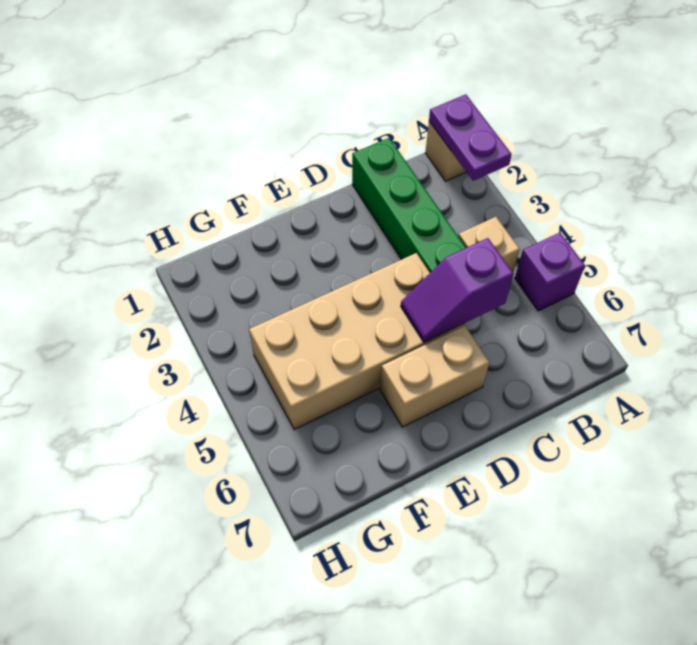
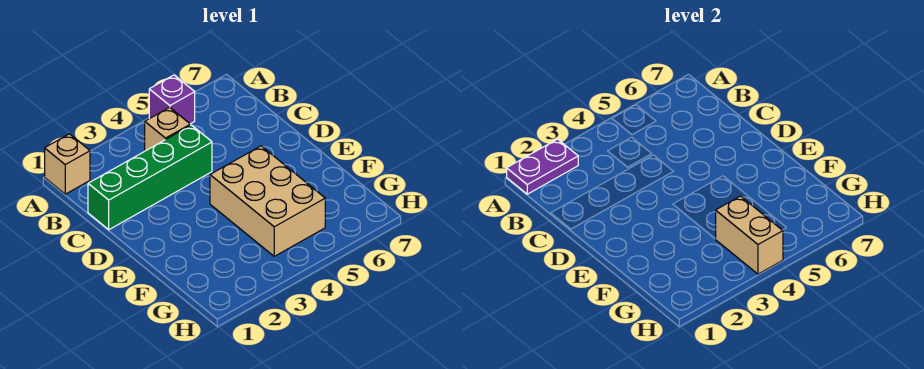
purple slope C5:D5 level 2 top C -> none
tan brick D4:G5 level 1 -> tan brick E4:G5 level 1
tan brick D6:E6 level 1 -> tan brick G4:H4 level 2

